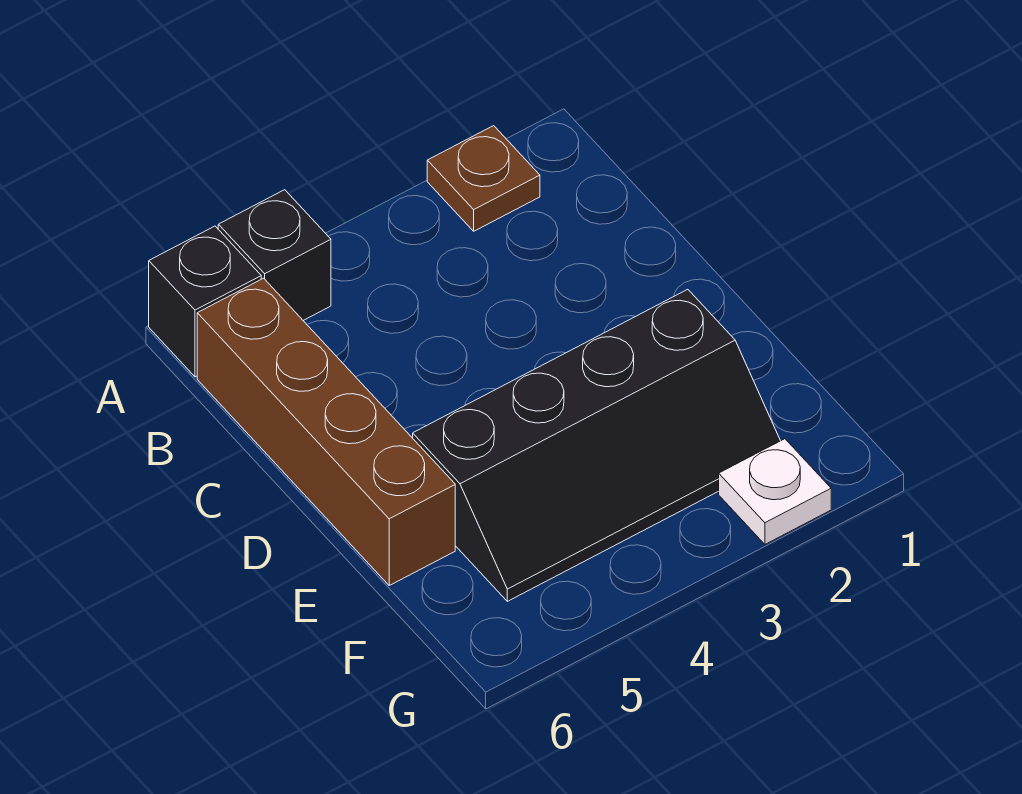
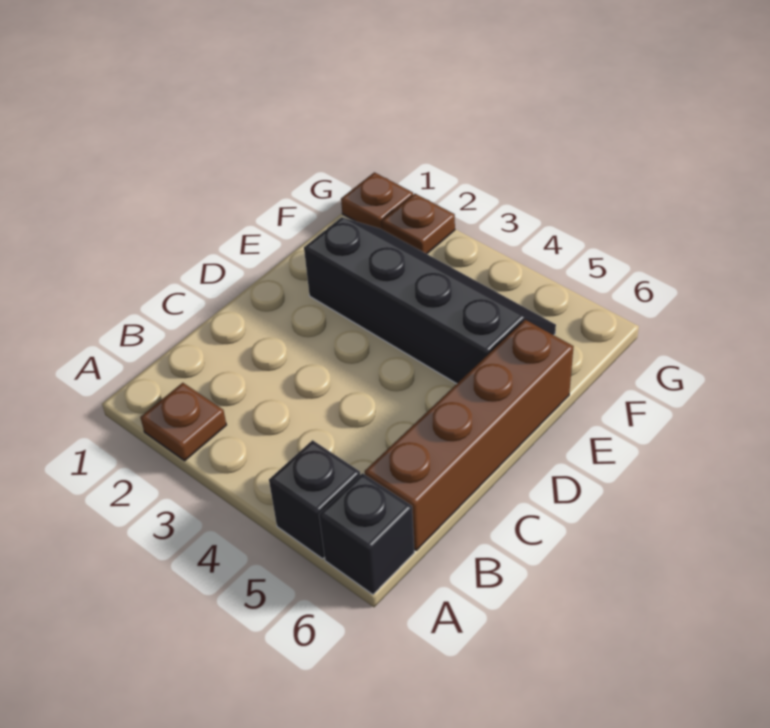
none -> brown plate G1 level 1
white plate G2 level 1 -> brown plate G2 level 1

